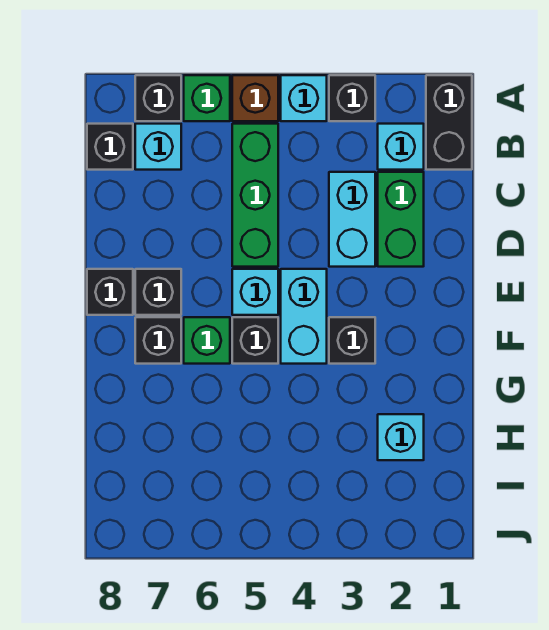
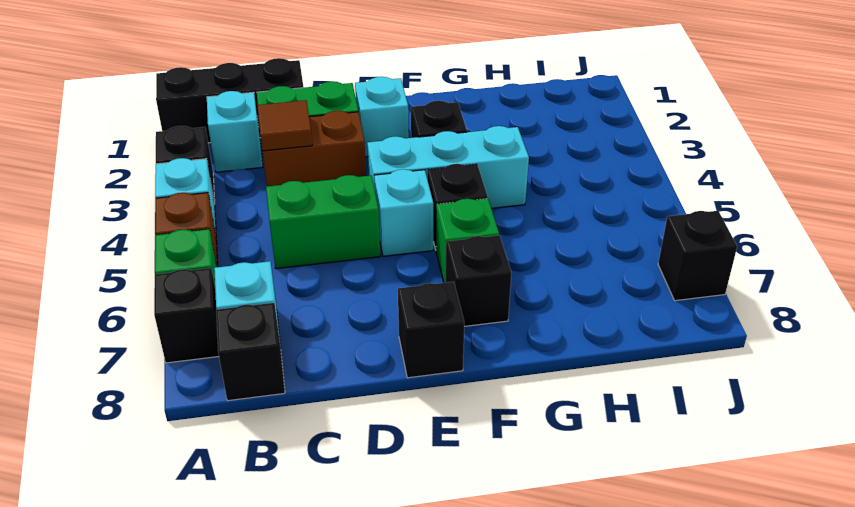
black brick A1:B1 level 1 -> black brick A1:C1 level 1
green brick B5:D5 level 1 -> green brick C5:D5 level 1
cyan brick C3:D3 level 1 -> brown brick C3:D3 level 1
none -> brown tile C3 level 2
cyan brick E4:F4 level 1 -> cyan brick E4:G4 level 1
black brick E7 level 1 -> black brick J7 level 1
cyan brick H2 level 1 -> cyan brick E2 level 1

